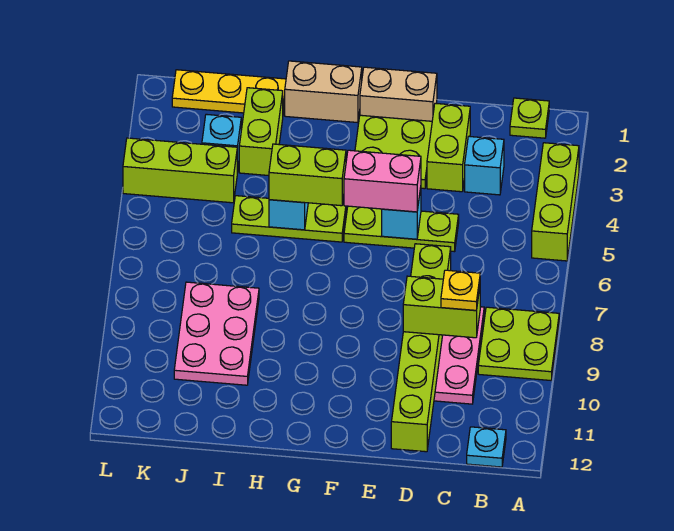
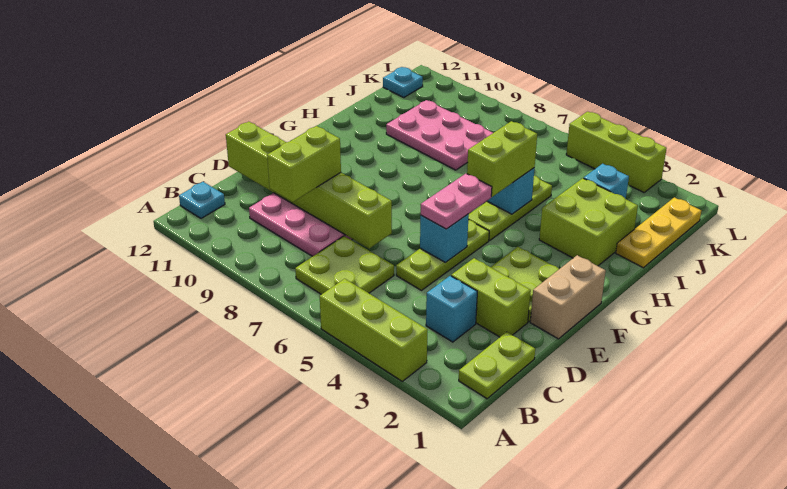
lime plate A8:B9 level 1 -> lime plate B6:C7 level 1
lime plate B1 level 1 -> lime plate B1:C1 level 1
yellow plate C9 level 4 -> none
pink brick E5:F5 level 3 -> pink plate E5:F5 level 3
tan brick G1:H1 level 1 -> none
lime brick I2:I3 level 1 -> lime brick H2:I3 level 1
lime brick J4:L4 level 1 -> lime brick L3:L5 level 1
none -> cyan plate K12 level 1

